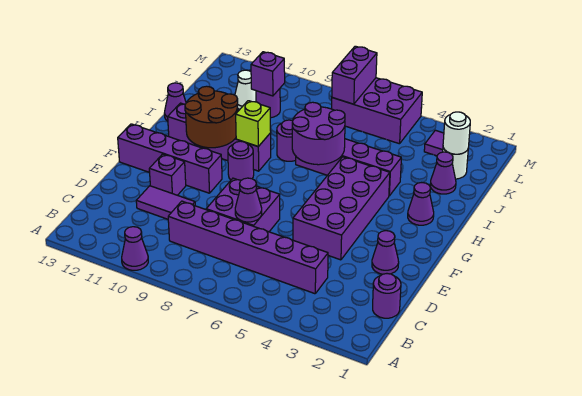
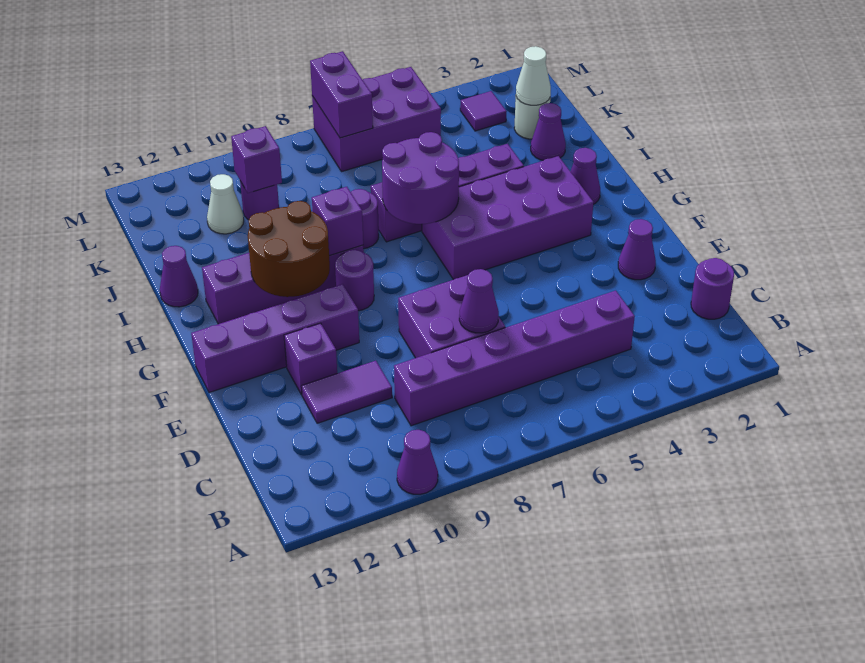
purple brick E4:H5 level 1 -> purple brick G3:H6 level 1
lime brick H9 level 2 -> purple brick H9 level 2
white round brick K2 level 2 -> white cone K2 level 2

